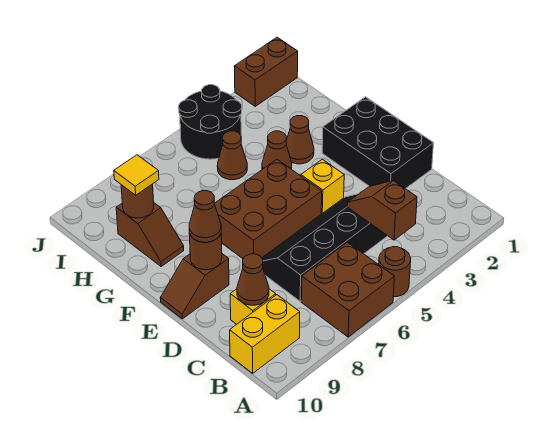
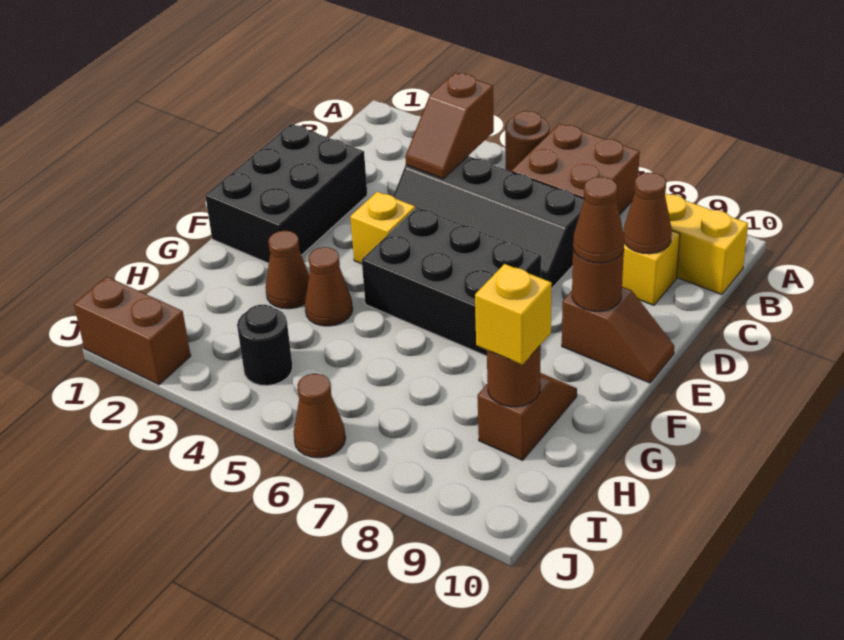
brown brick E5:F7 level 1 -> black brick E5:F7 level 1
brown cone H5 level 1 -> brown cone J6 level 1
yellow tile H9 level 3 -> yellow brick H9 level 3
black round brick I4:J5 level 1 -> black round brick I4 level 1

